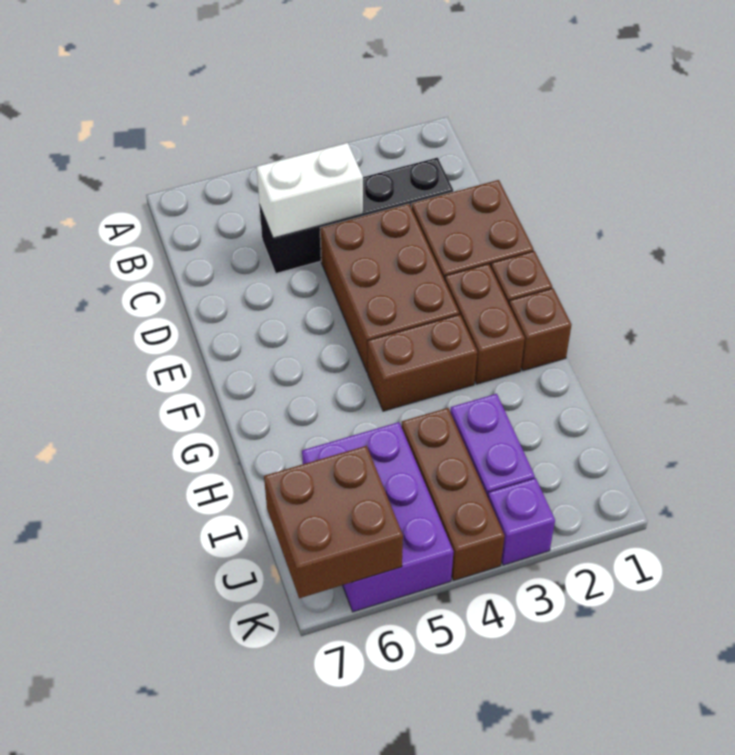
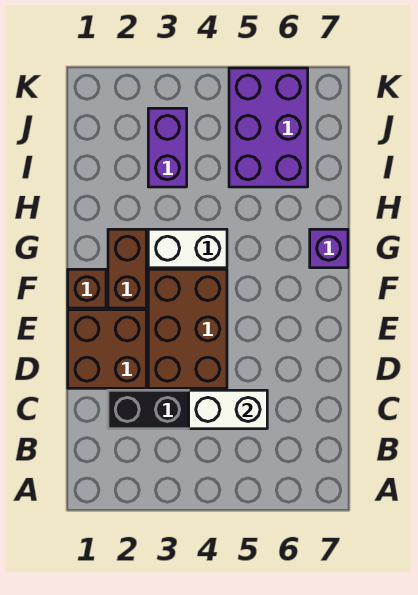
brown brick G1 level 1 -> none
brown brick G3:G4 level 1 -> white brick G3:G4 level 1
brown brick I4:K4 level 1 -> none
brown brick J6:K7 level 2 -> none
purple brick K3 level 1 -> purple brick G7 level 1

